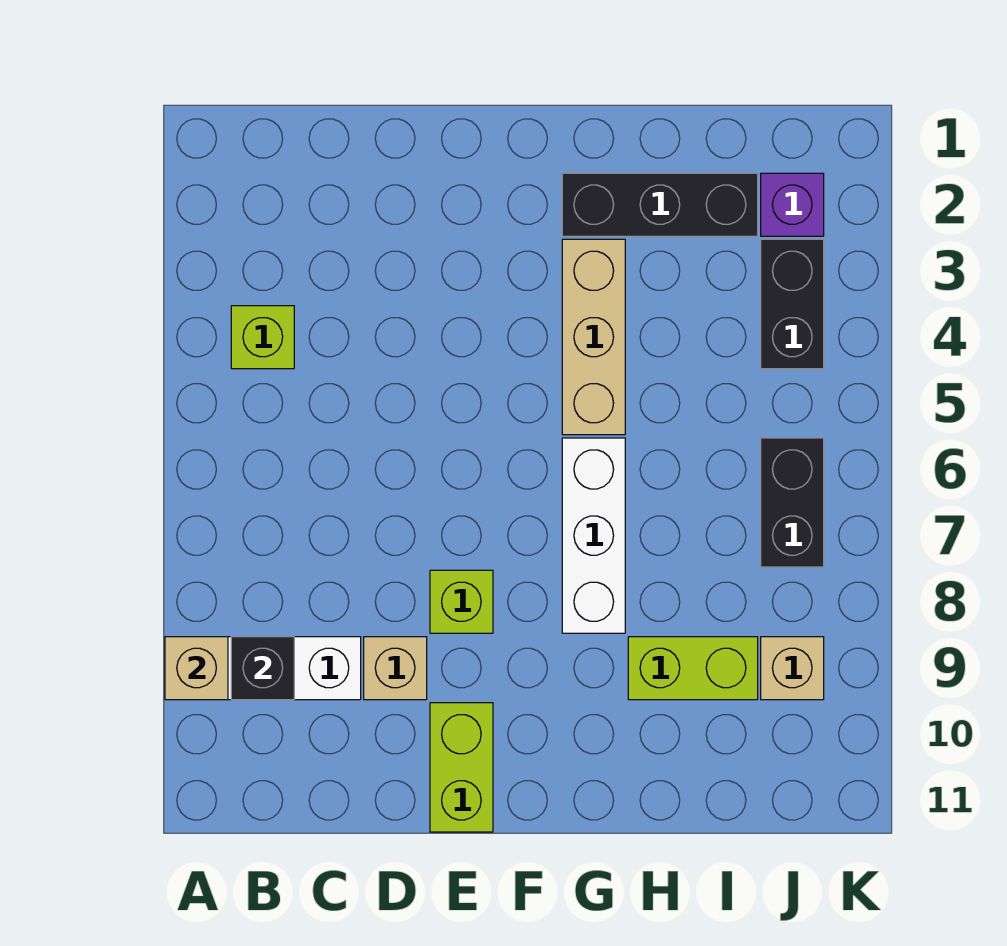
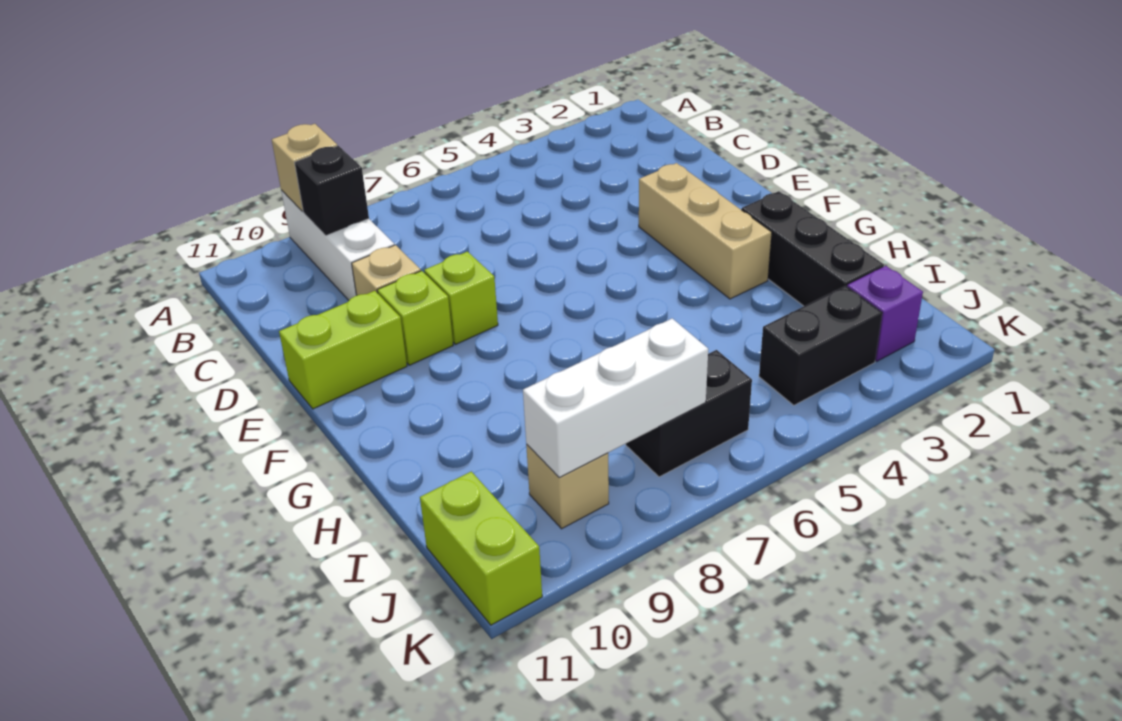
lime brick B4 level 1 -> lime brick E9 level 1
tan brick G3:G5 level 1 -> tan brick E3:G3 level 1
white brick G6:G8 level 1 -> white brick J7:J9 level 2
lime brick H9:I9 level 1 -> lime brick J11:K11 level 1

